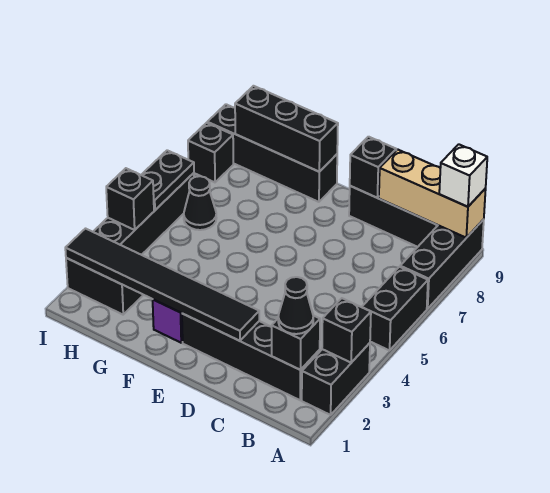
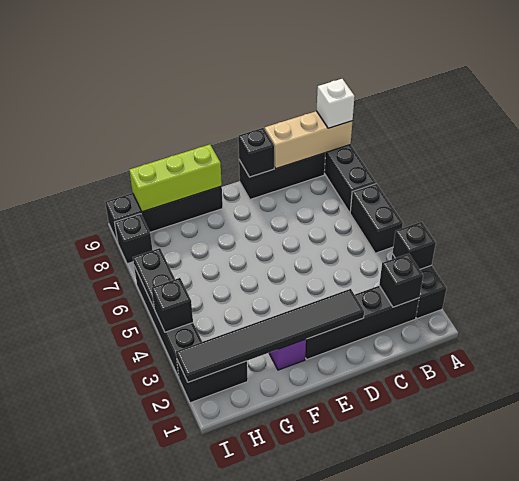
black cone B2 level 3 -> none
black brick F9:H9 level 2 -> lime brick F9:H9 level 2
black cone H6 level 1 -> none

